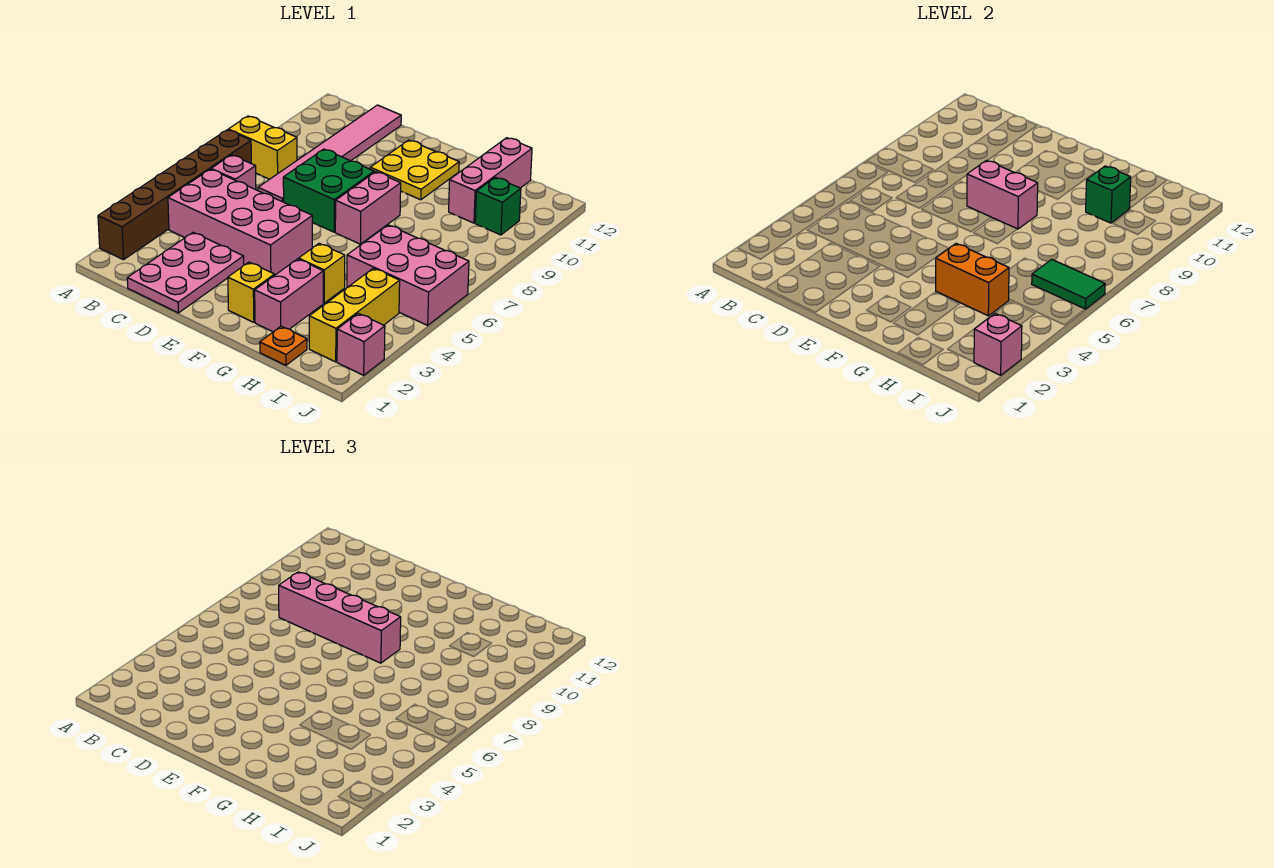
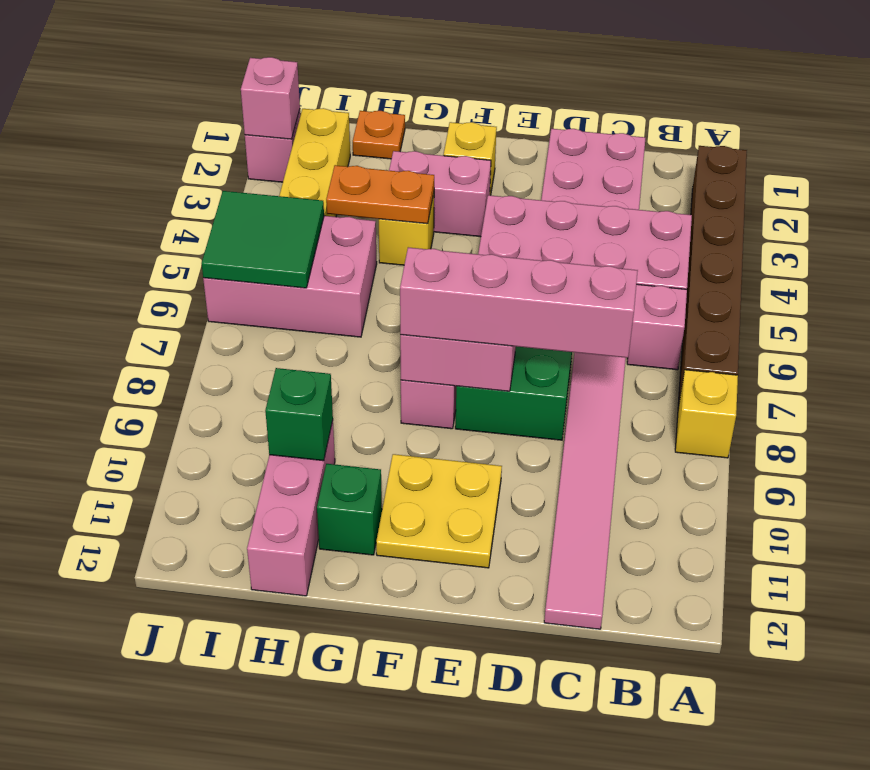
yellow brick A8:B8 level 1 -> yellow brick A8 level 1
pink brick G2:G3 level 1 -> pink brick F3:G3 level 1
orange brick G4:H4 level 2 -> orange plate G4:H4 level 2
green tile I6:J6 level 2 -> green tile I5:J6 level 2
green brick I10 level 1 -> green brick G11 level 1

